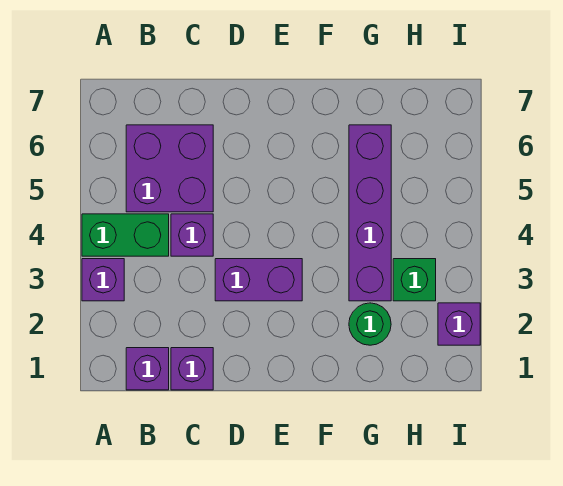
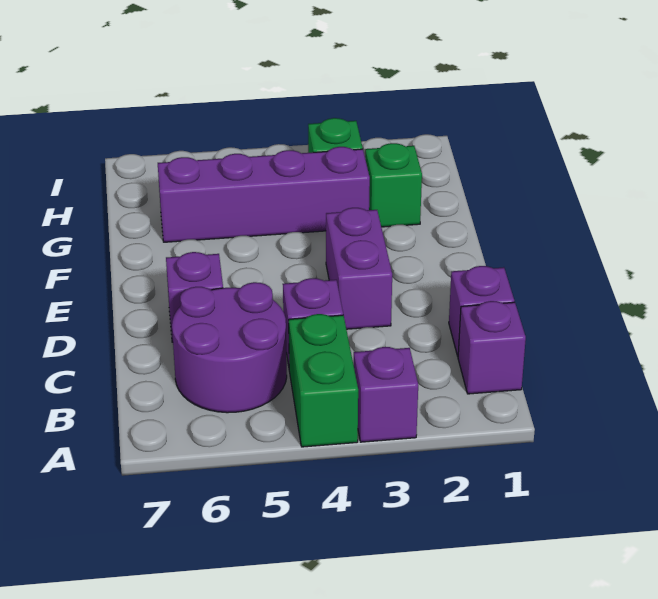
purple brick B5:C6 level 1 -> purple round brick B5:C6 level 1
green round brick G2 level 1 -> green brick G2 level 1
purple brick I2 level 1 -> purple brick D6 level 1

